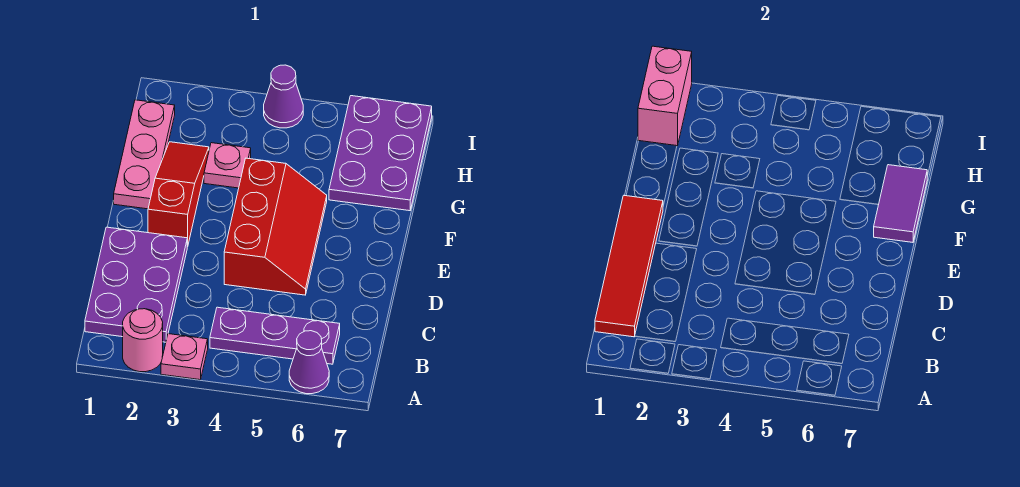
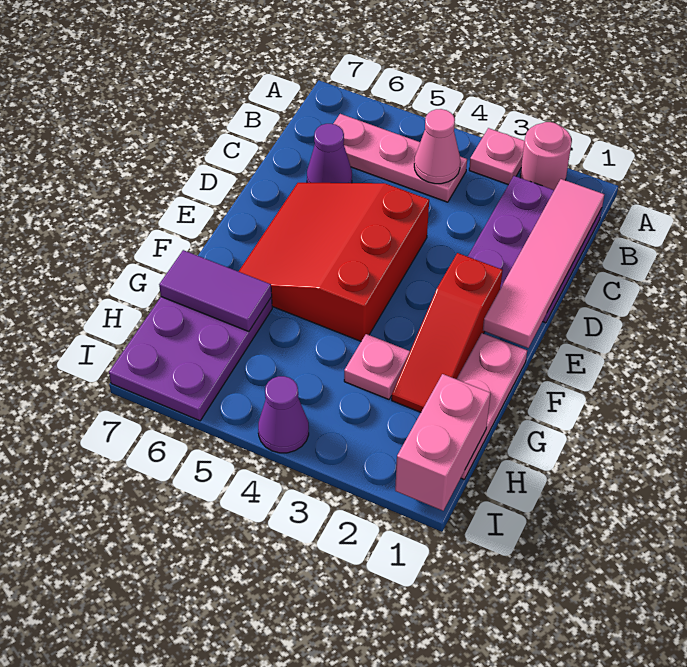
purple cone A6 level 1 -> purple cone C6 level 1
red tile B1:E1 level 2 -> pink tile B1:E1 level 2
purple plate B4:B6 level 1 -> pink plate B4:B6 level 1
none -> pink cone B4 level 2
red slope D4:F5 level 1 top 4 -> red slope D4:F6 level 1 top 4
purple tile F7:G7 level 2 -> purple tile G6:G7 level 2

